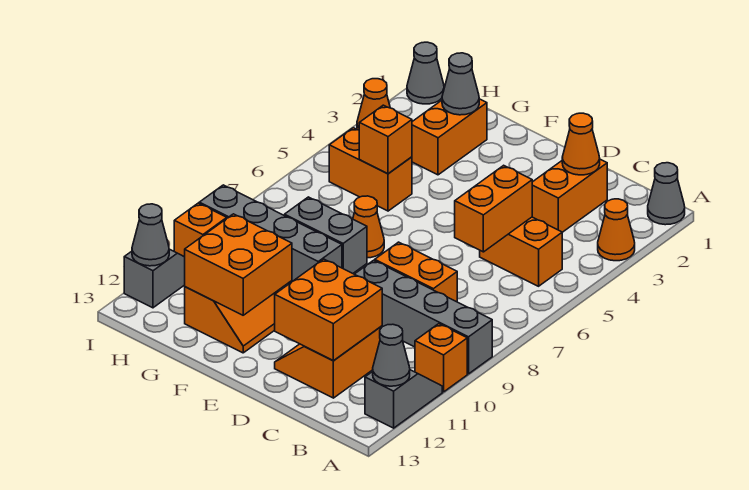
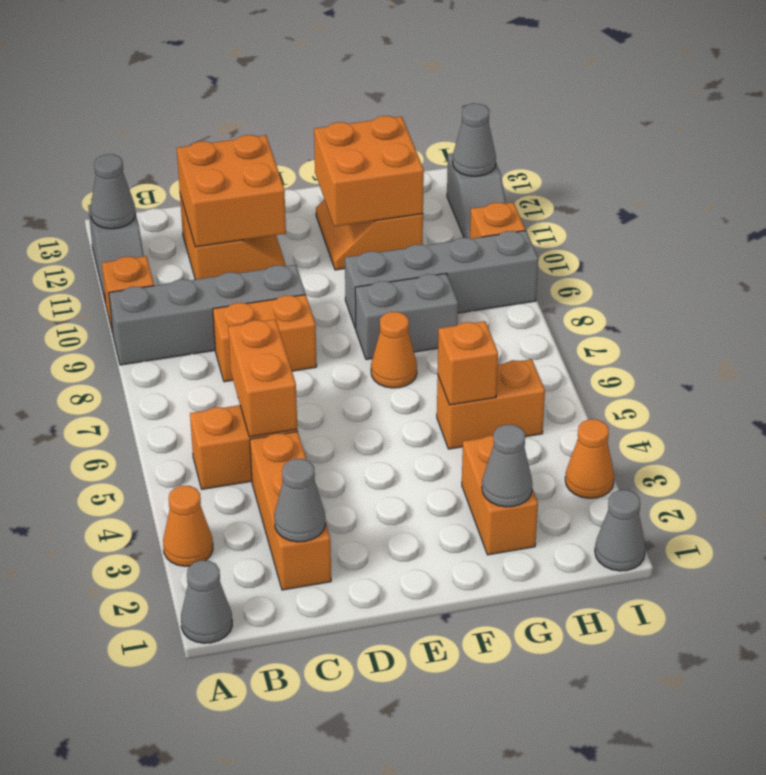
orange brick C2:C3 level 1 -> orange brick C2:C4 level 1
orange cone C2 level 2 -> grey cone C2 level 2

